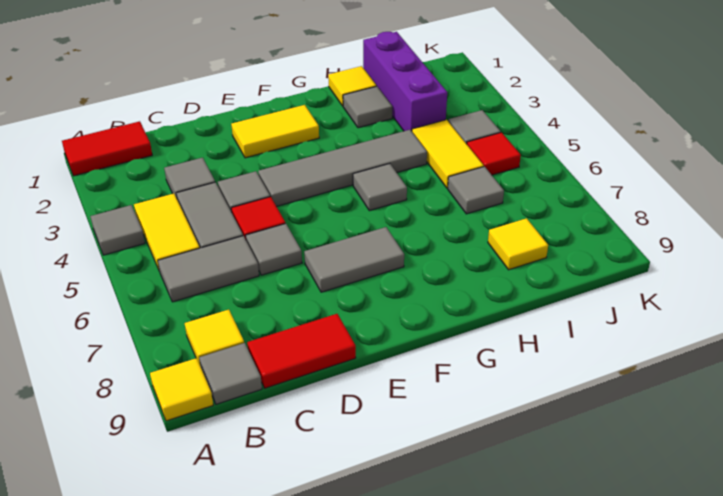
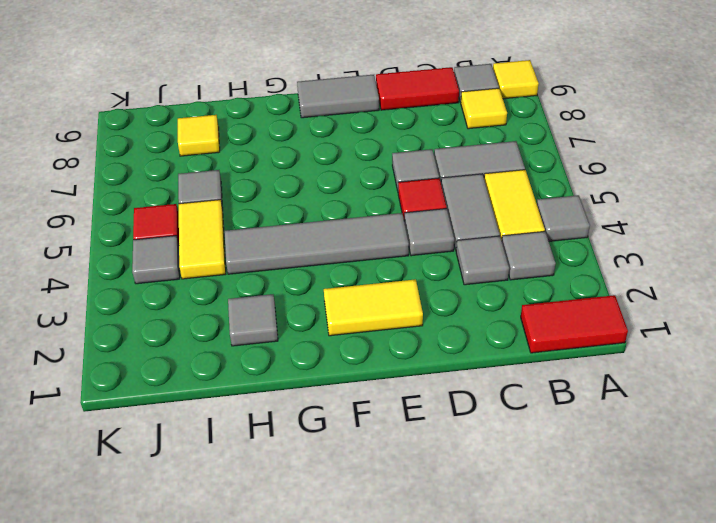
grey tile E7:F7 level 1 -> grey tile E9:F9 level 1
grey tile G5 level 1 -> grey tile B3 level 1
yellow tile H1 level 1 -> none
purple brick I1:I3 level 1 -> none

